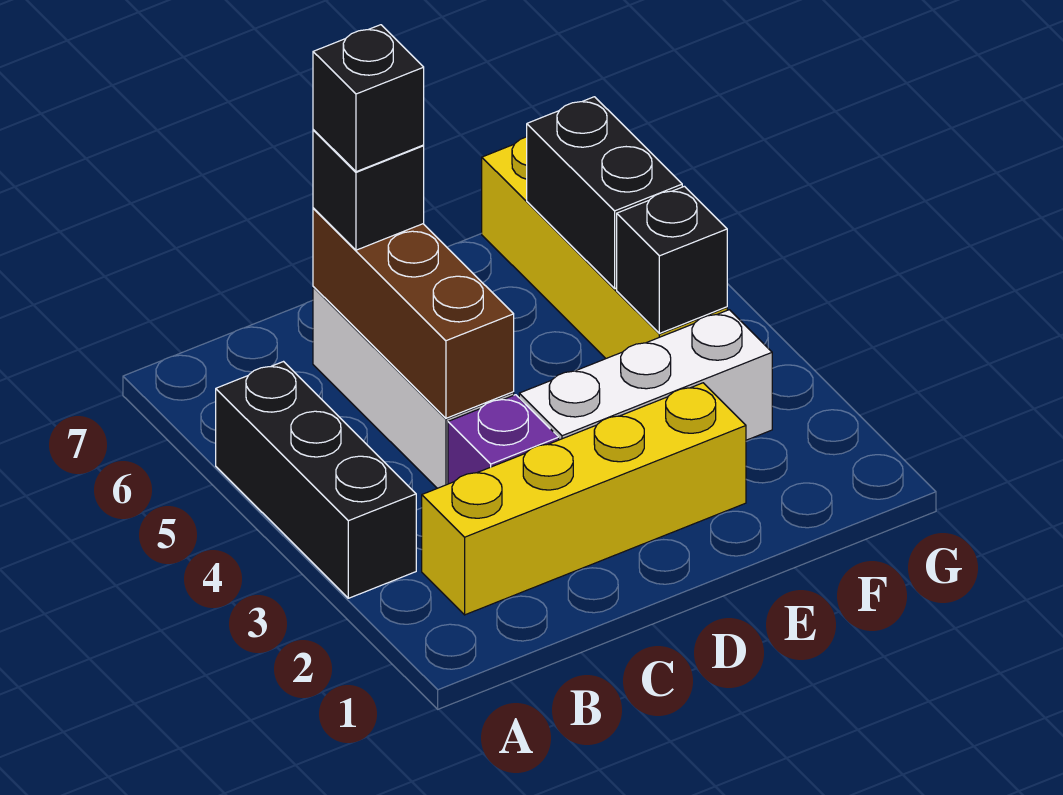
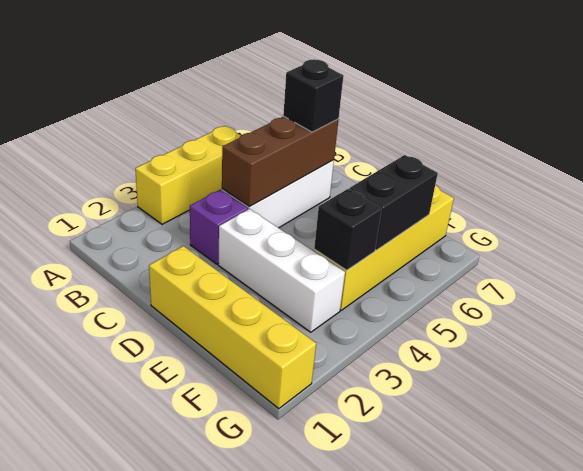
black brick A3:A5 level 1 -> yellow brick A3:A5 level 1
yellow brick B2:E2 level 1 -> yellow brick D1:G1 level 1
black brick C6 level 4 -> none

